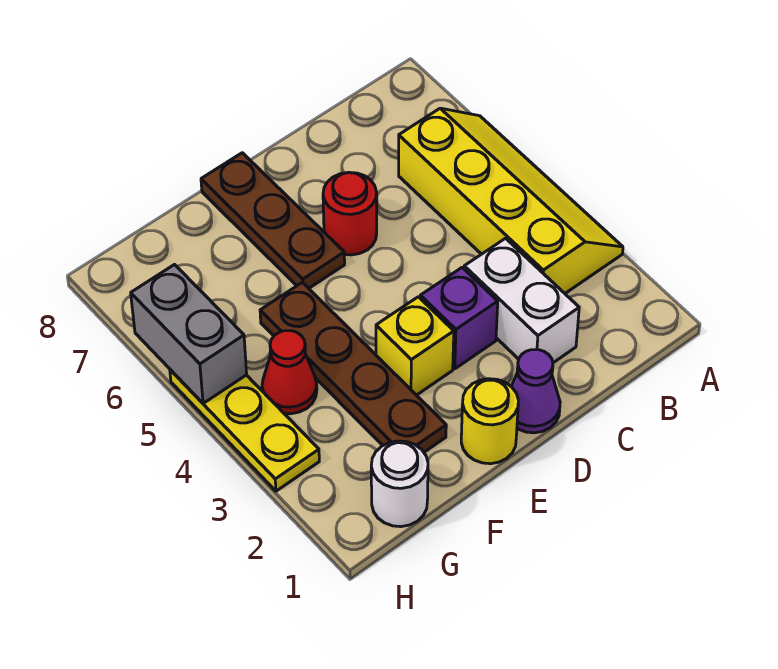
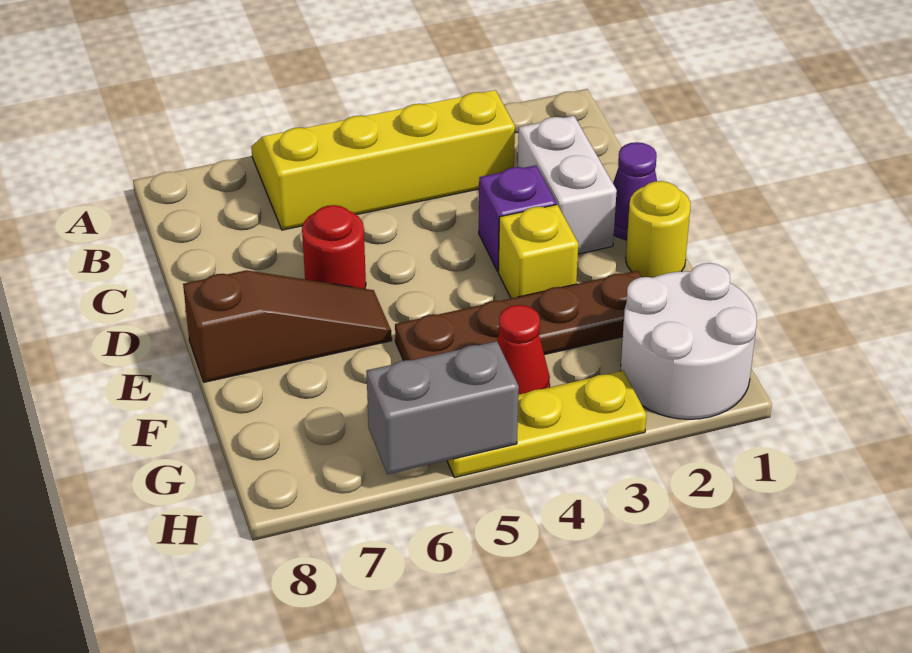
white brick C2:C3 level 1 -> white brick C2:D2 level 1
brown plate E6:E8 level 1 -> brown slope E6:E8 level 1 top 8
white round brick G1 level 1 -> white round brick G1:H2 level 1

